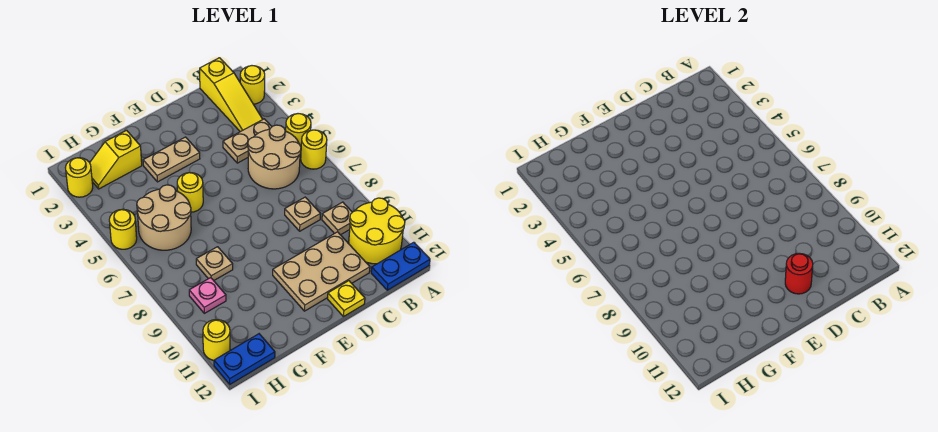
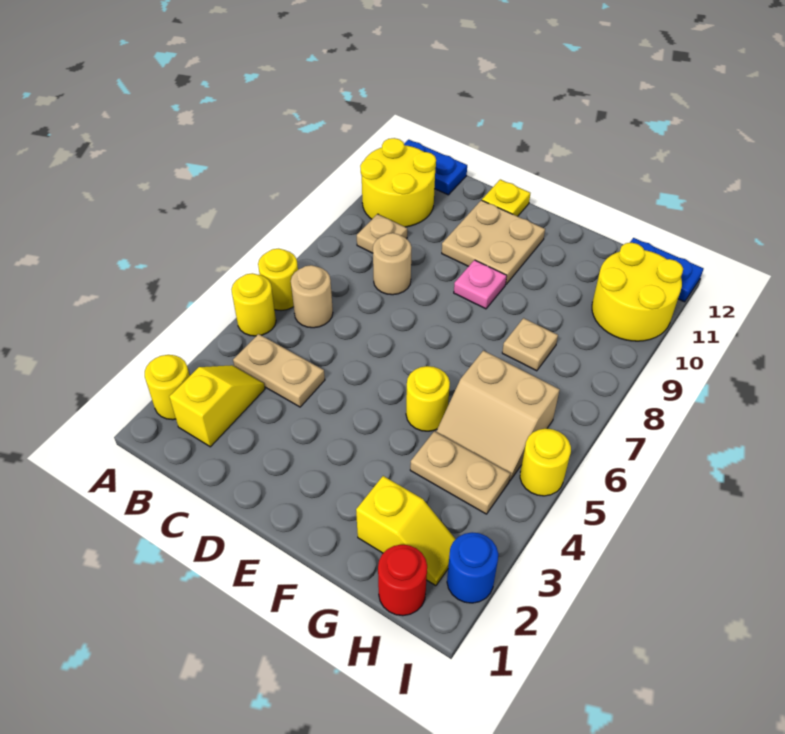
yellow slope B1:B3 level 1 top 1 -> yellow slope B2:B3 level 1 top 2
tan round brick B5:C6 level 1 -> tan round brick B6 level 1
tan plate C8 level 1 -> tan round brick C8 level 1
tan plate C10:E11 level 1 -> tan plate D10:E11 level 1
red round brick D11 level 2 -> red round brick H1 level 1
tan plate E3:F3 level 1 -> tan plate G4:H4 level 1
tan round brick G5:H6 level 1 -> tan slope G5:H6 level 1 top 6
pink plate H9 level 1 -> pink plate E9 level 1
yellow round brick I2 level 1 -> blue round brick I2 level 1
yellow round brick I11 level 1 -> yellow round brick H10:I11 level 1

